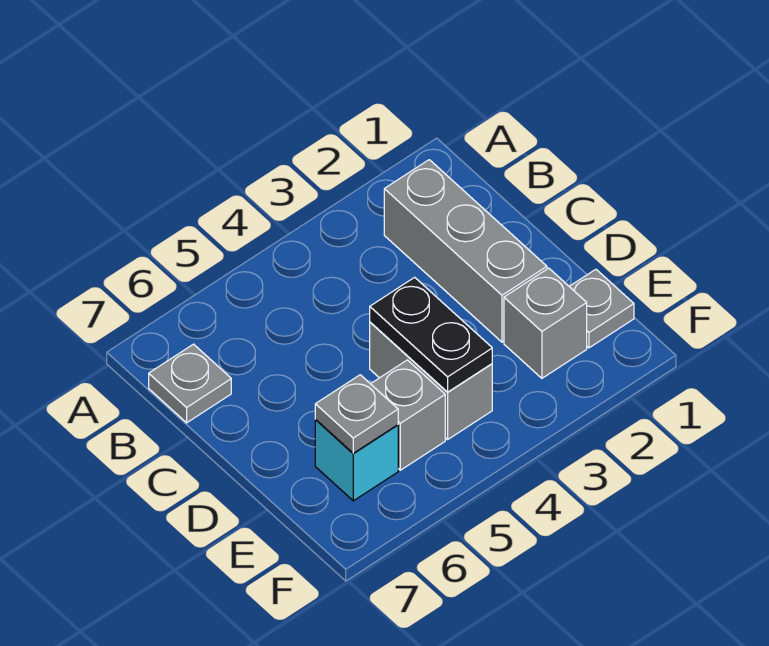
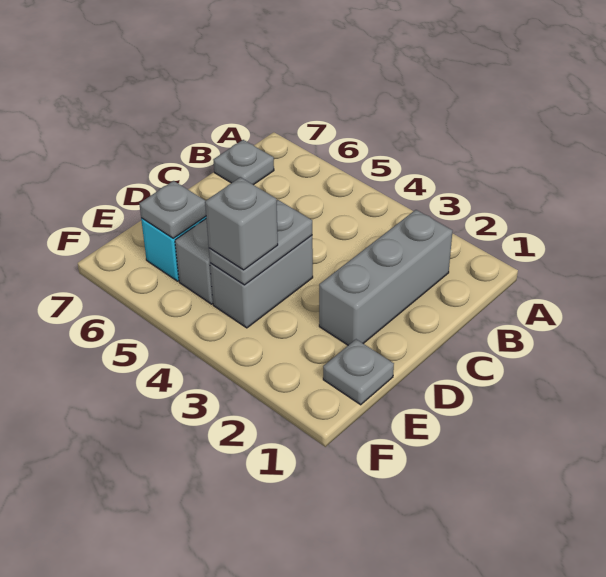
black plate D4:E4 level 2 -> grey plate D4:E4 level 2
grey brick E2 level 1 -> grey brick E4 level 3

